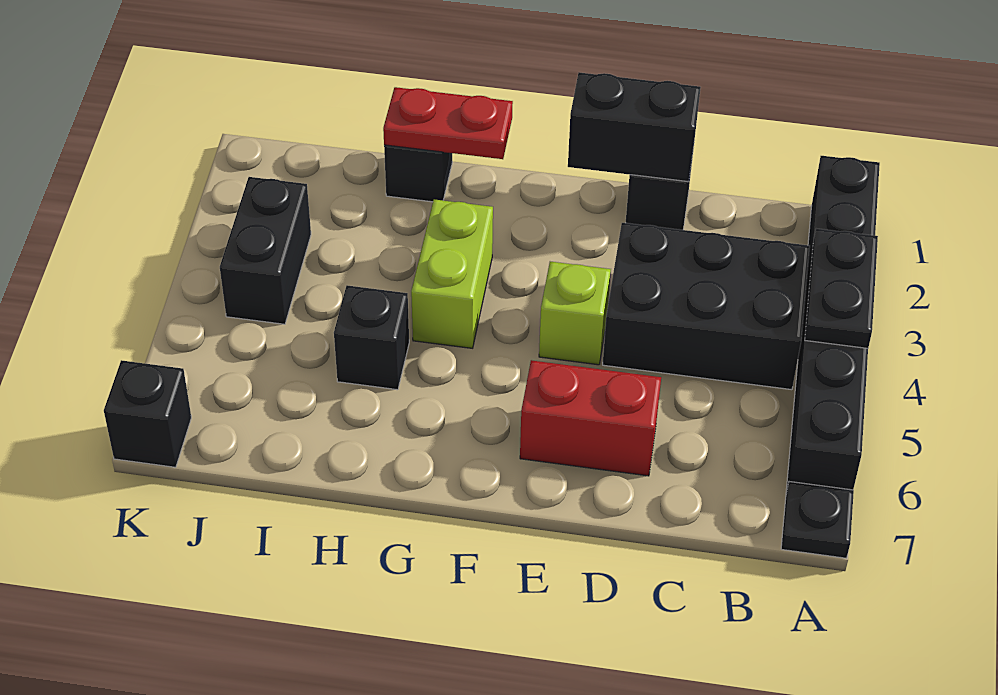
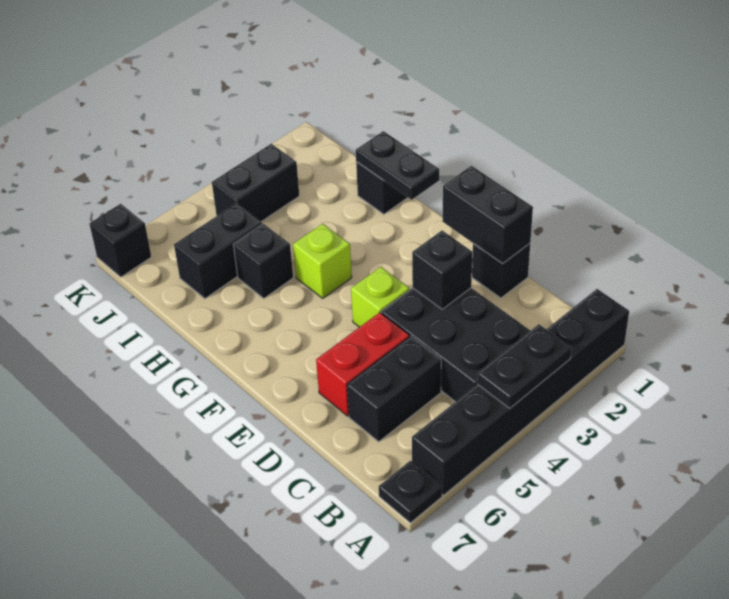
none -> black brick C5:C6 level 1
none -> black brick D3 level 2
red brick D6:E6 level 1 -> red brick D5:D6 level 1
red plate G1:H1 level 2 -> black plate G1:H1 level 2
lime brick G3:G4 level 1 -> lime brick G4 level 1
none -> black brick I5:I6 level 1

